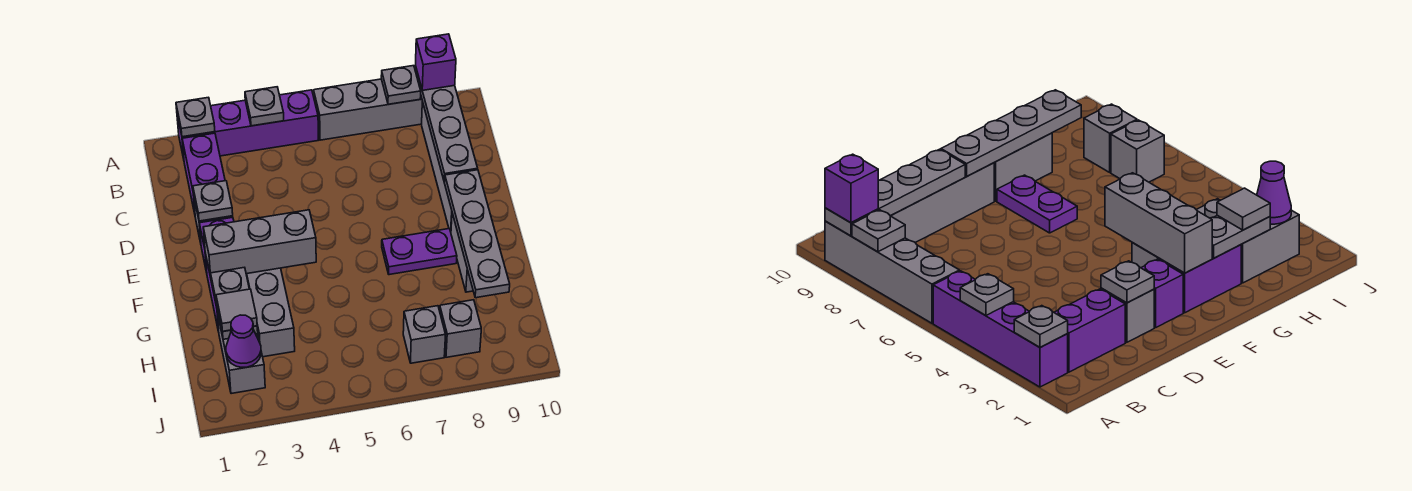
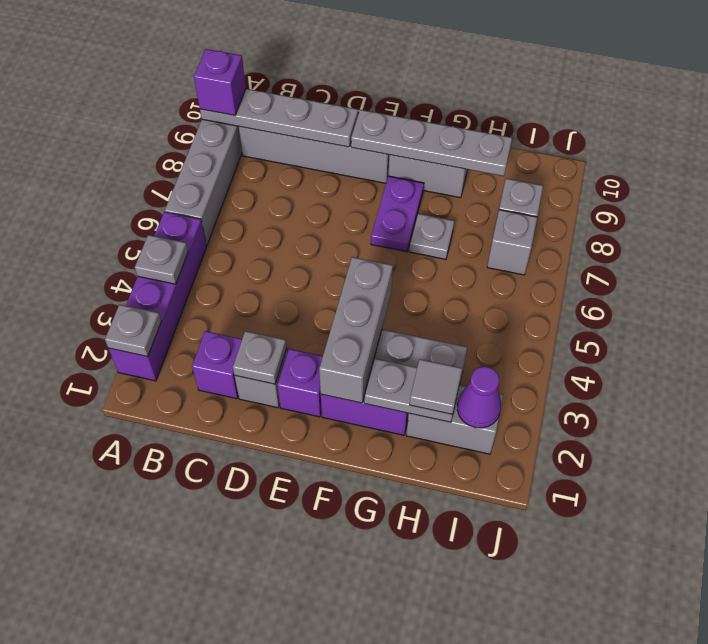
grey plate A8 level 2 -> grey plate G7 level 1
purple brick B2:C2 level 1 -> purple brick C2 level 1

